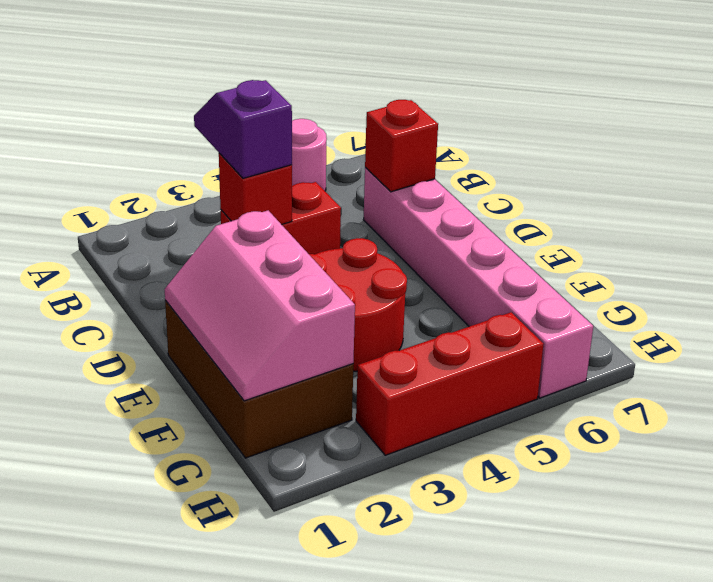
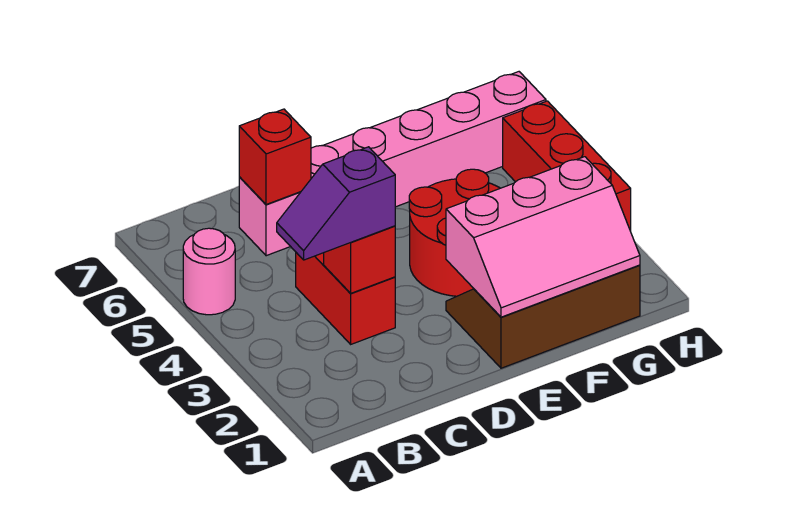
brown brick E1:G2 level 1 -> brown slope E1:G2 level 1 top 1

